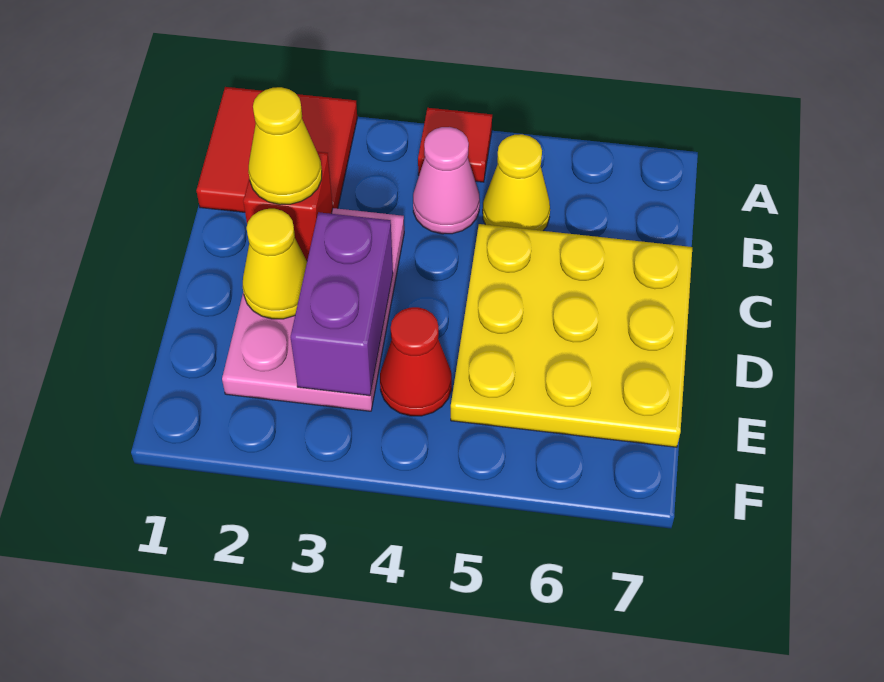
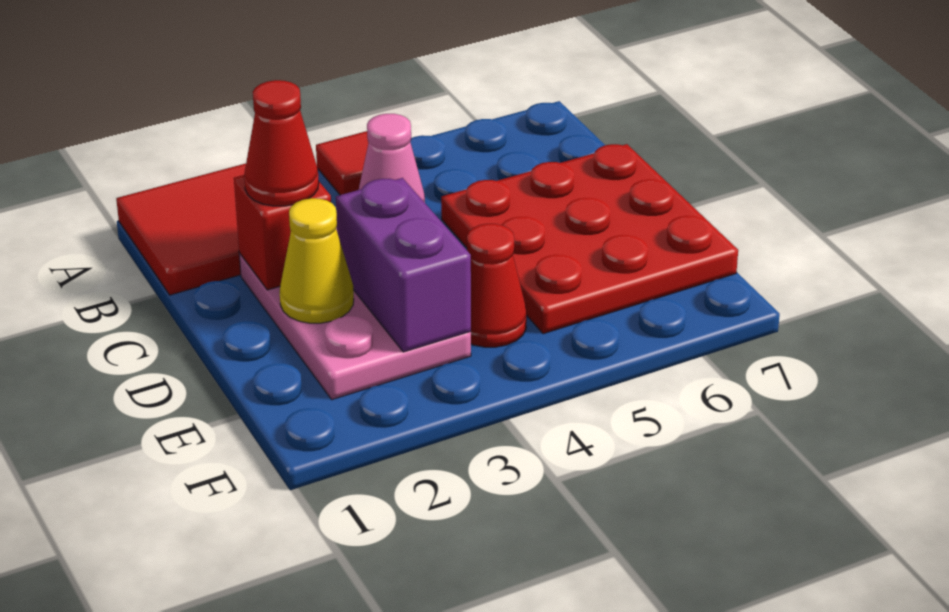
yellow cone B5 level 1 -> none
yellow cone C2 level 3 -> red cone C2 level 3
yellow plate C5:E7 level 1 -> red plate C5:E7 level 1

